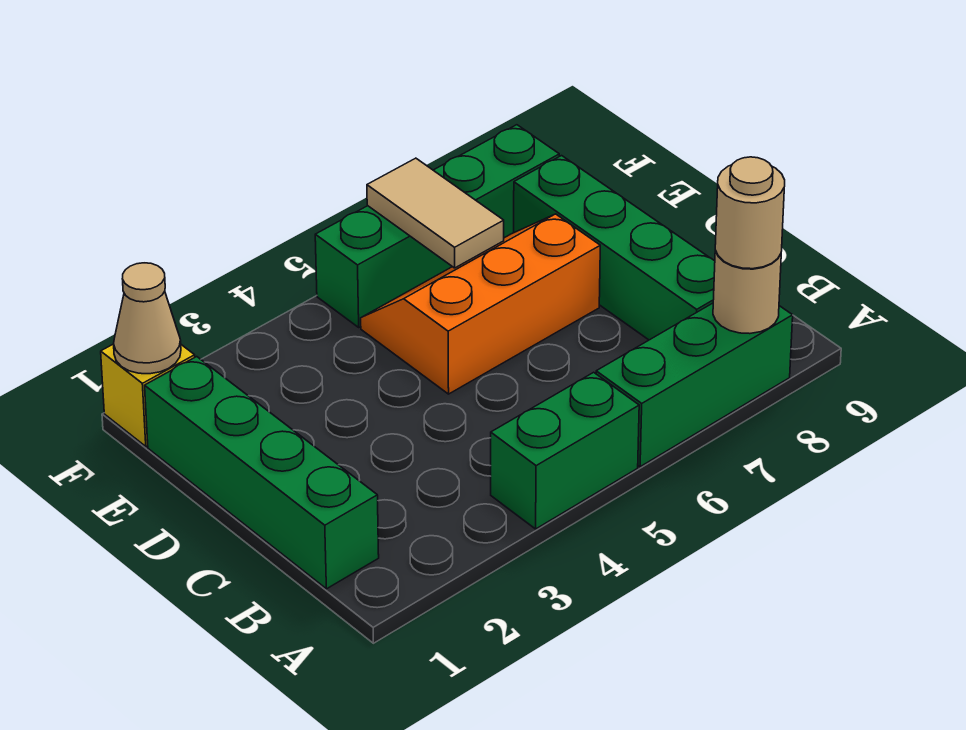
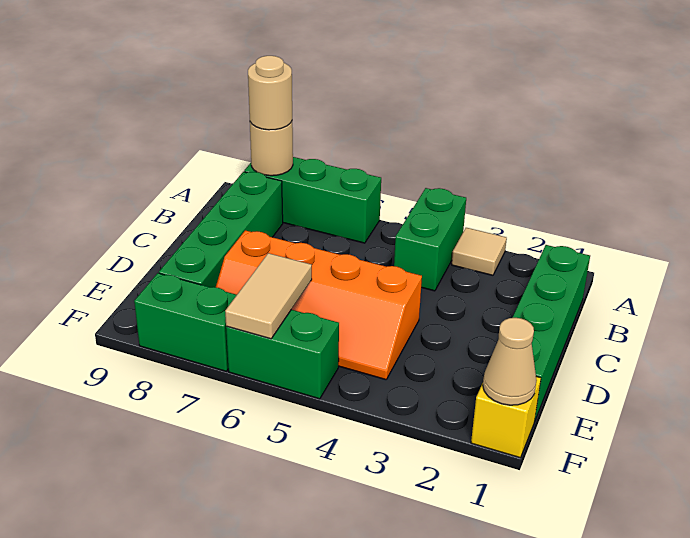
none -> tan tile A3 level 1
green brick A4:A5 level 1 -> green brick A4:B4 level 1
orange slope D5:E7 level 1 top D -> orange slope D4:E7 level 1 top D

